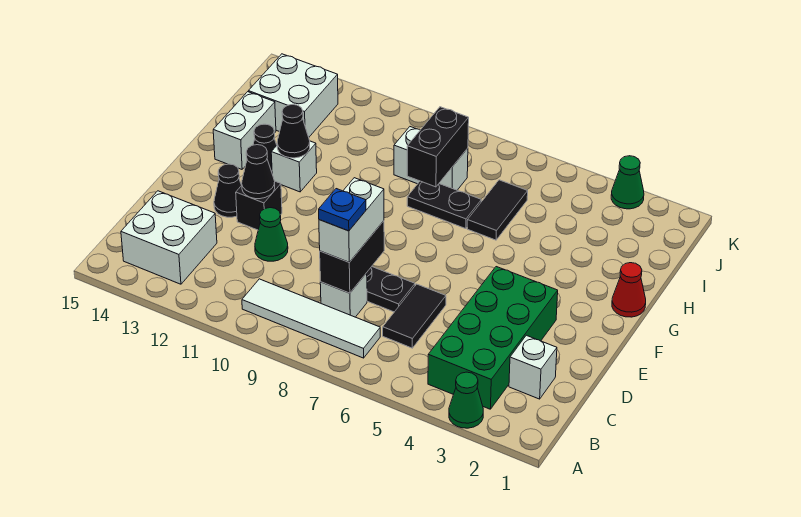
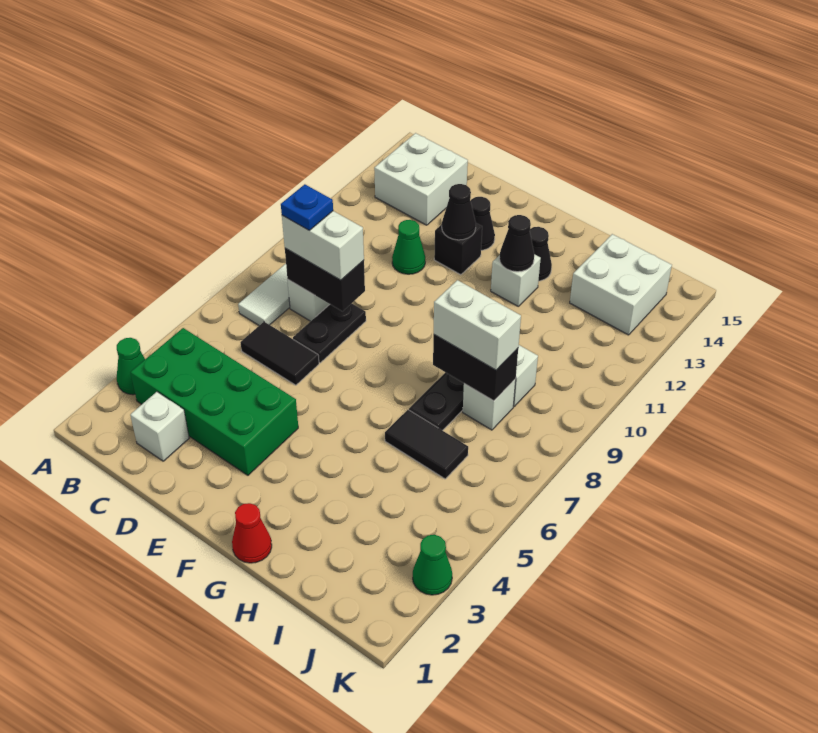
white brick G14:H14 level 1 -> white brick H8:I8 level 3

